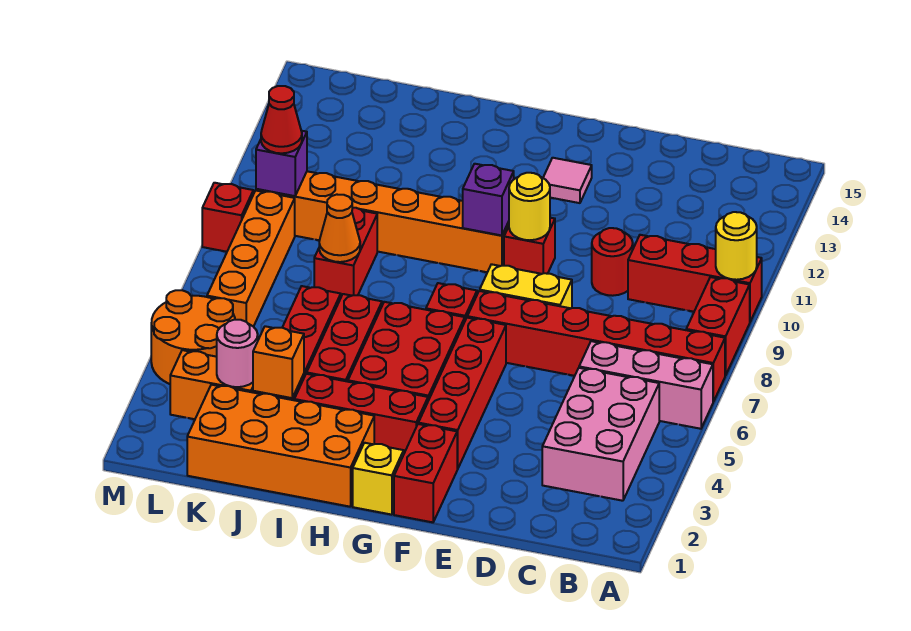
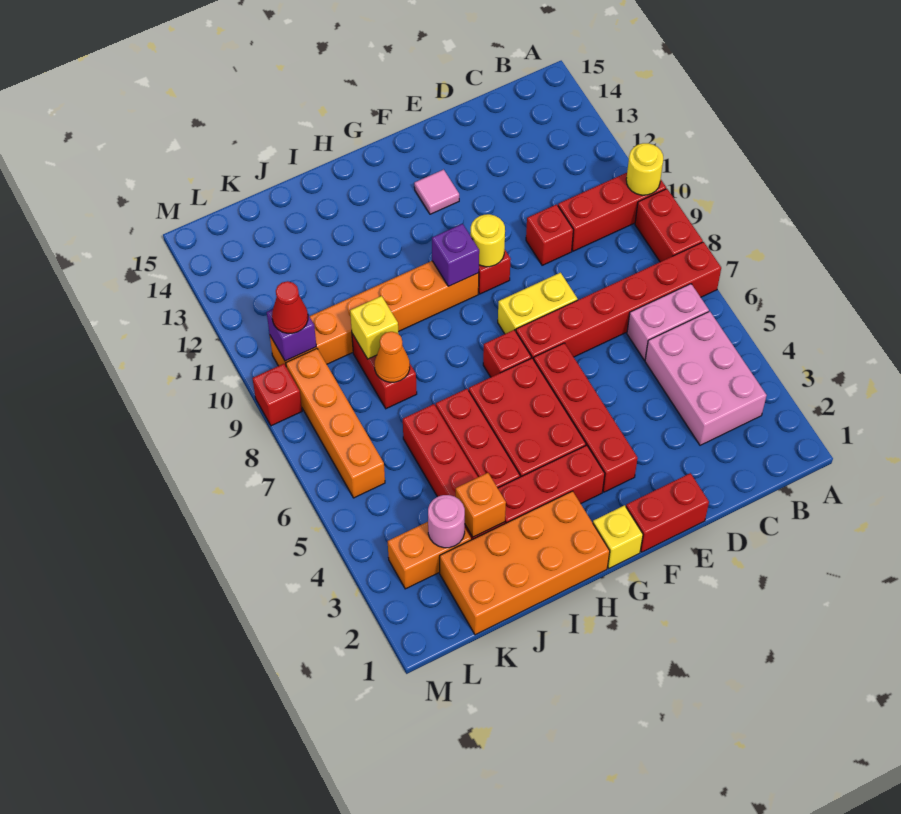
pink brick A6:C6 level 1 -> pink brick B6:C6 level 1
red round brick D10 level 1 -> red brick D10 level 1
red brick F1:F2 level 1 -> red brick E1:F1 level 1
none -> yellow brick J9 level 2
orange round brick L4:M5 level 1 -> none

